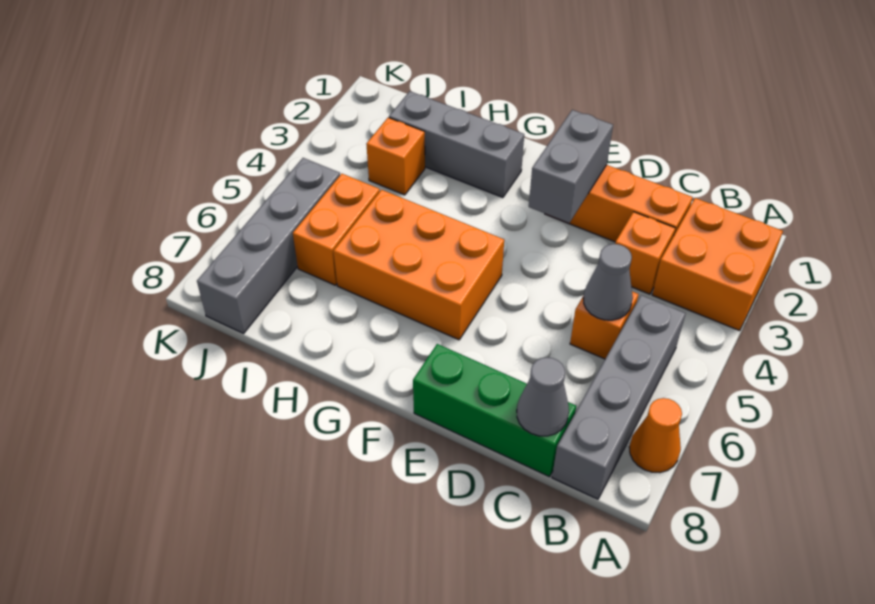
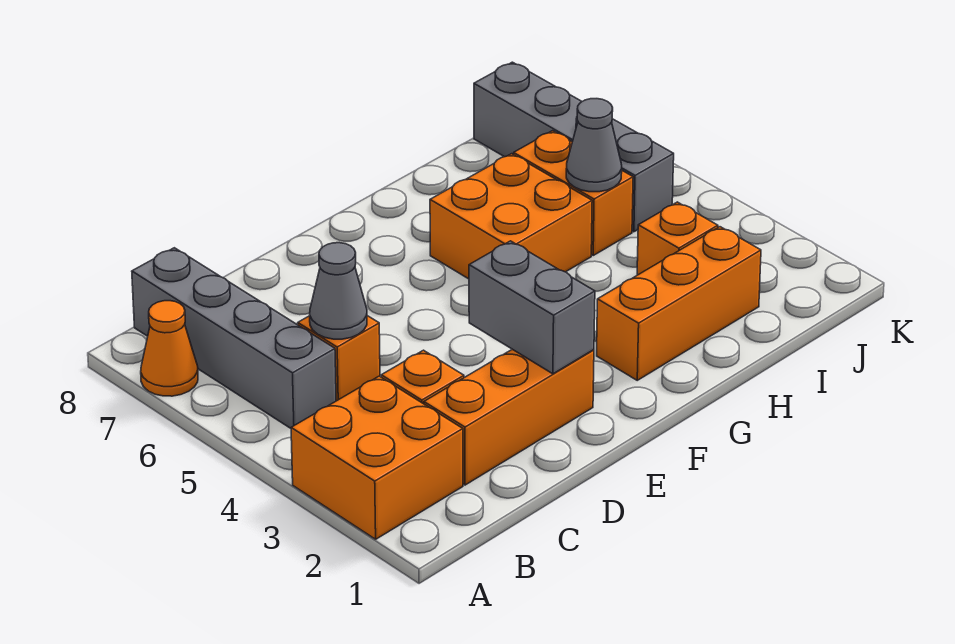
green brick C8:E8 level 1 -> none
grey cone C8 level 2 -> grey cone I5 level 2
orange brick F5:H6 level 1 -> orange brick G5:H6 level 1
grey brick G2:I2 level 1 -> orange brick G2:I2 level 1

